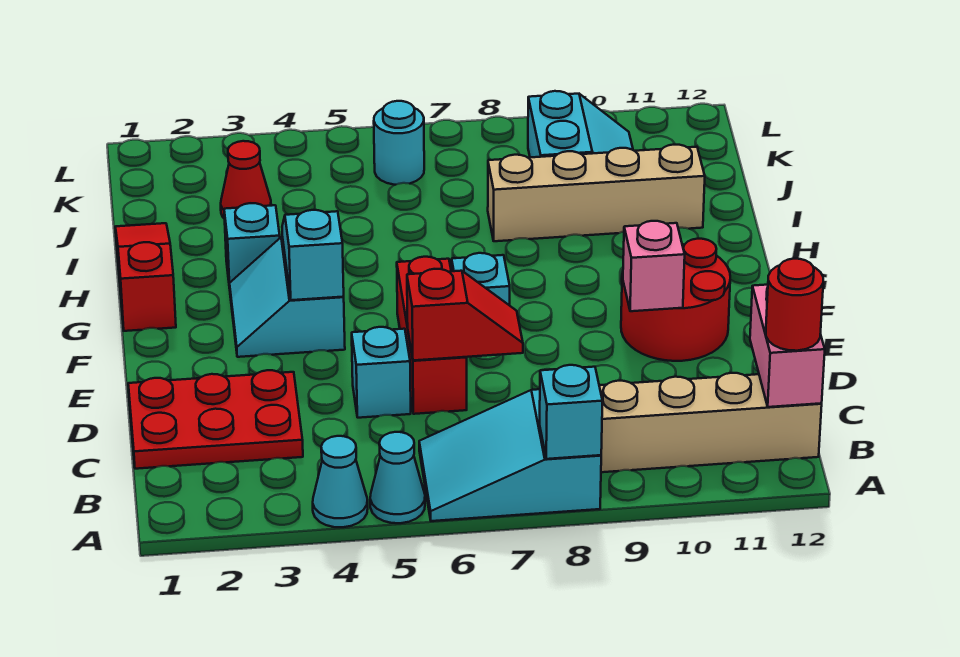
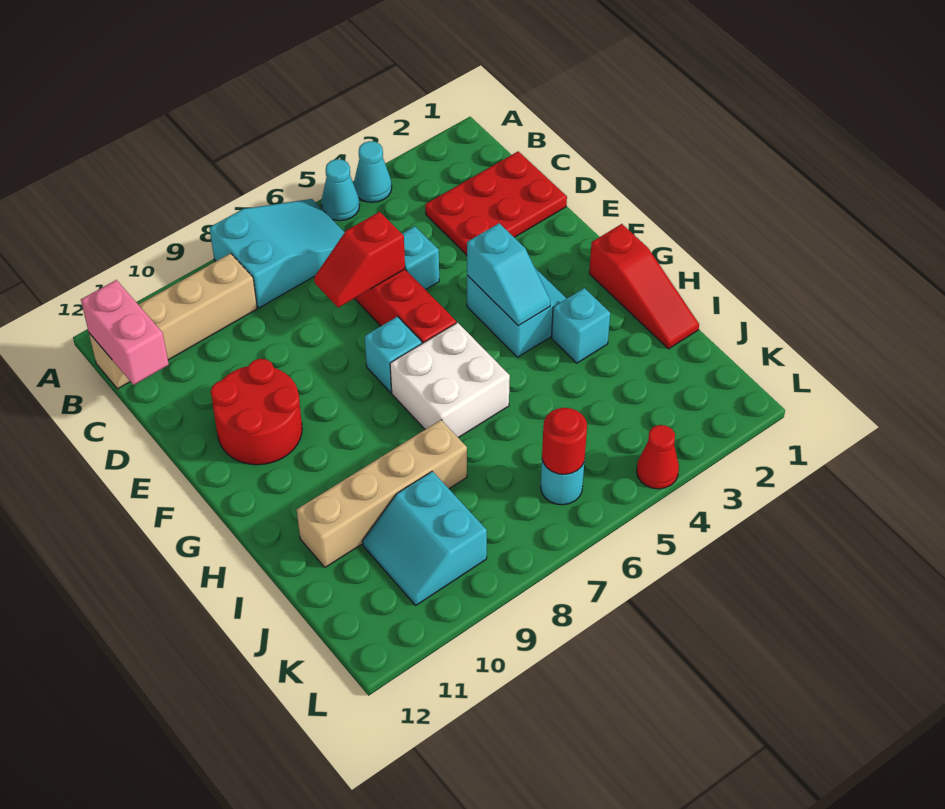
cyan brick A8 level 2 -> none
red round brick B12 level 3 -> red round brick K6 level 2
pink brick E10 level 2 -> none
none -> white brick G6:H7 level 1
red cone J3 level 1 -> red cone L4 level 1

